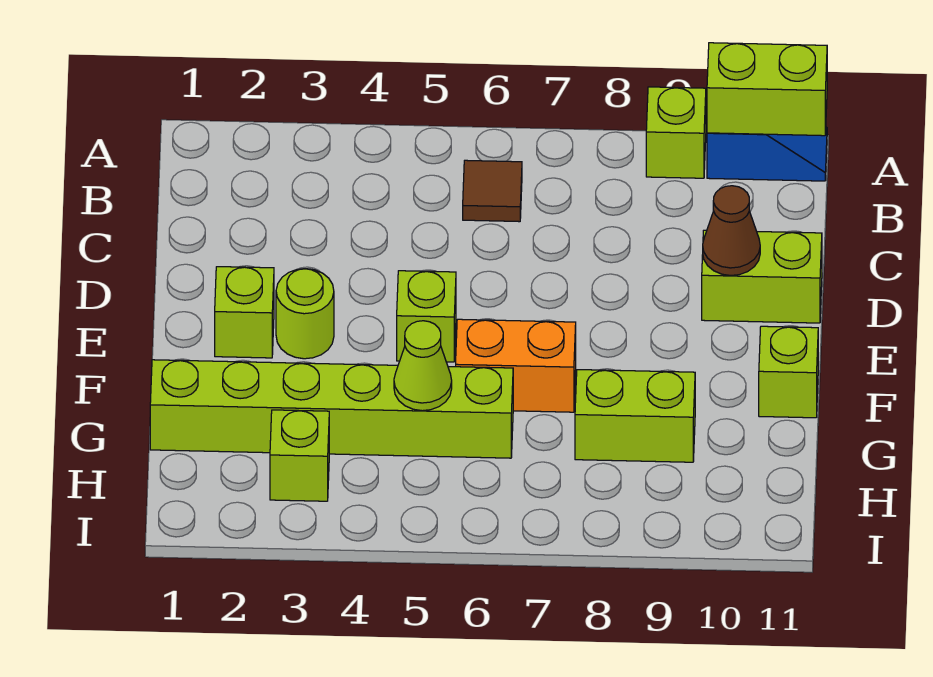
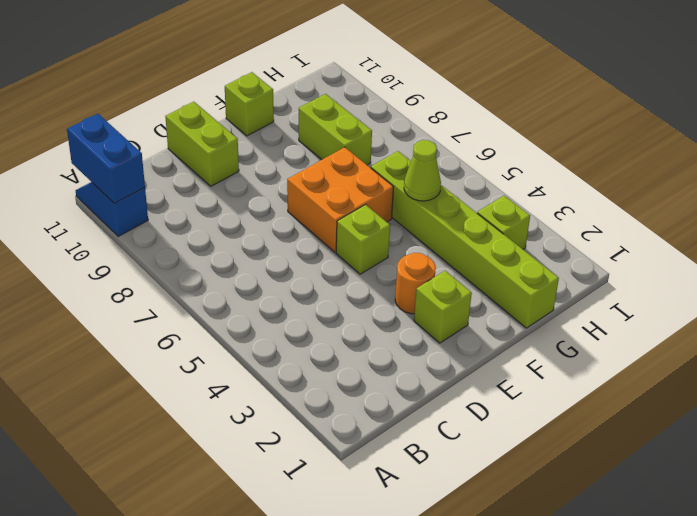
lime brick A9 level 1 -> none
lime brick A10:A11 level 2 -> blue brick A10:A11 level 2
brown tile B6 level 1 -> none
brown cone D10 level 2 -> none
lime round brick E3 level 1 -> orange round brick E3 level 1
orange brick F6:F7 level 1 -> orange brick E6:F7 level 1

